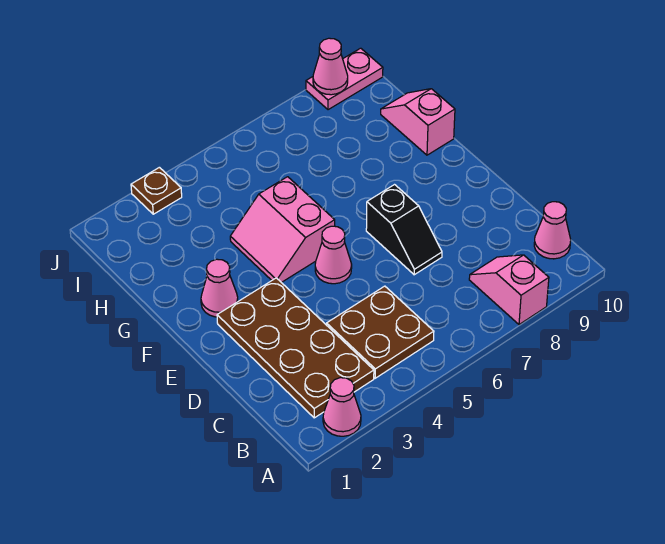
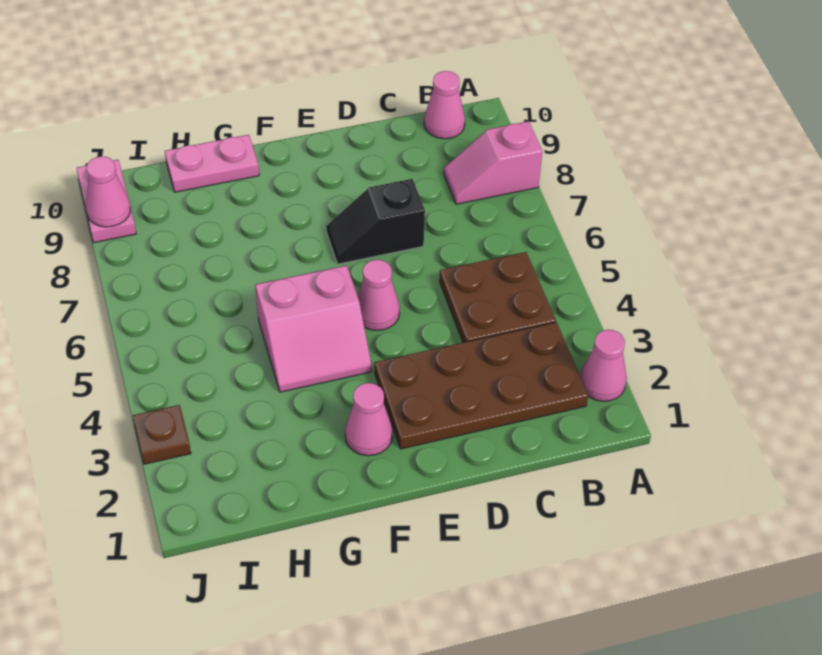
black slope D7:E7 level 1 top E -> black slope D7:E7 level 1 top D
pink slope G10:H10 level 1 top G -> pink plate G10:H10 level 1

